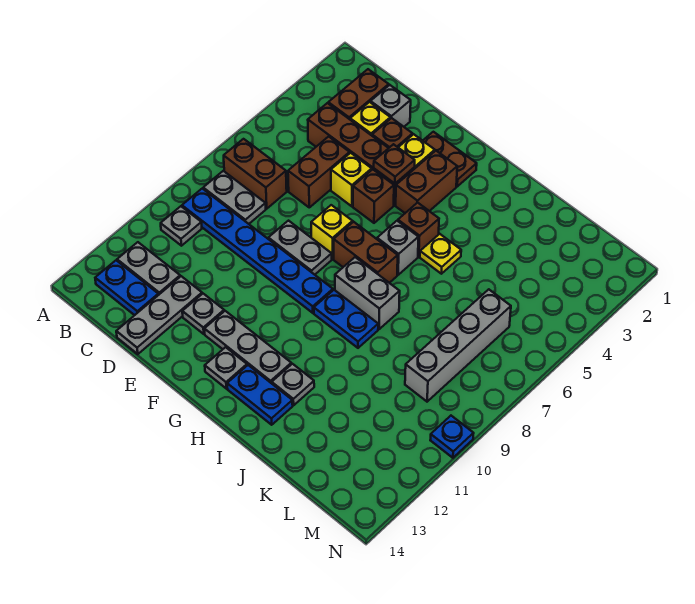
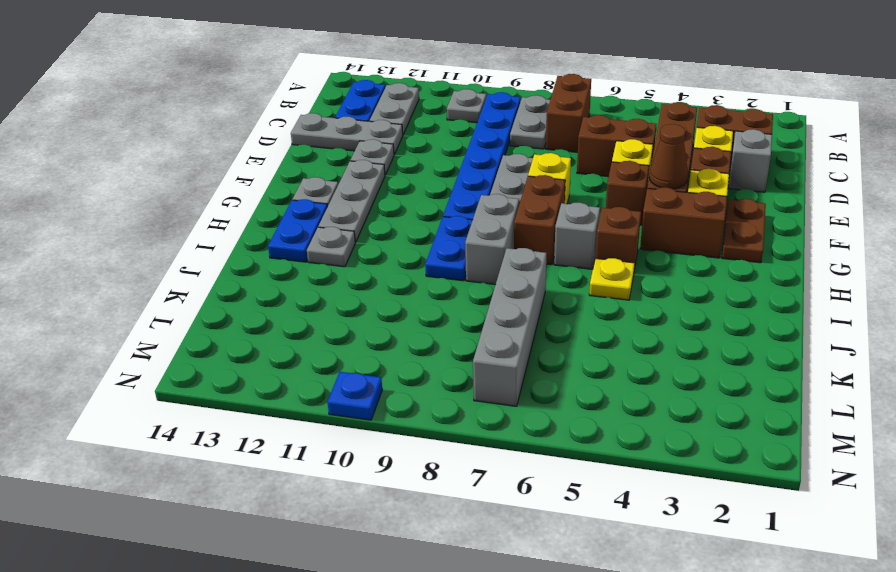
brown plate F4 level 2 -> brown cone F4 level 2
grey brick L6:L9 level 1 -> grey brick J7:M7 level 1

